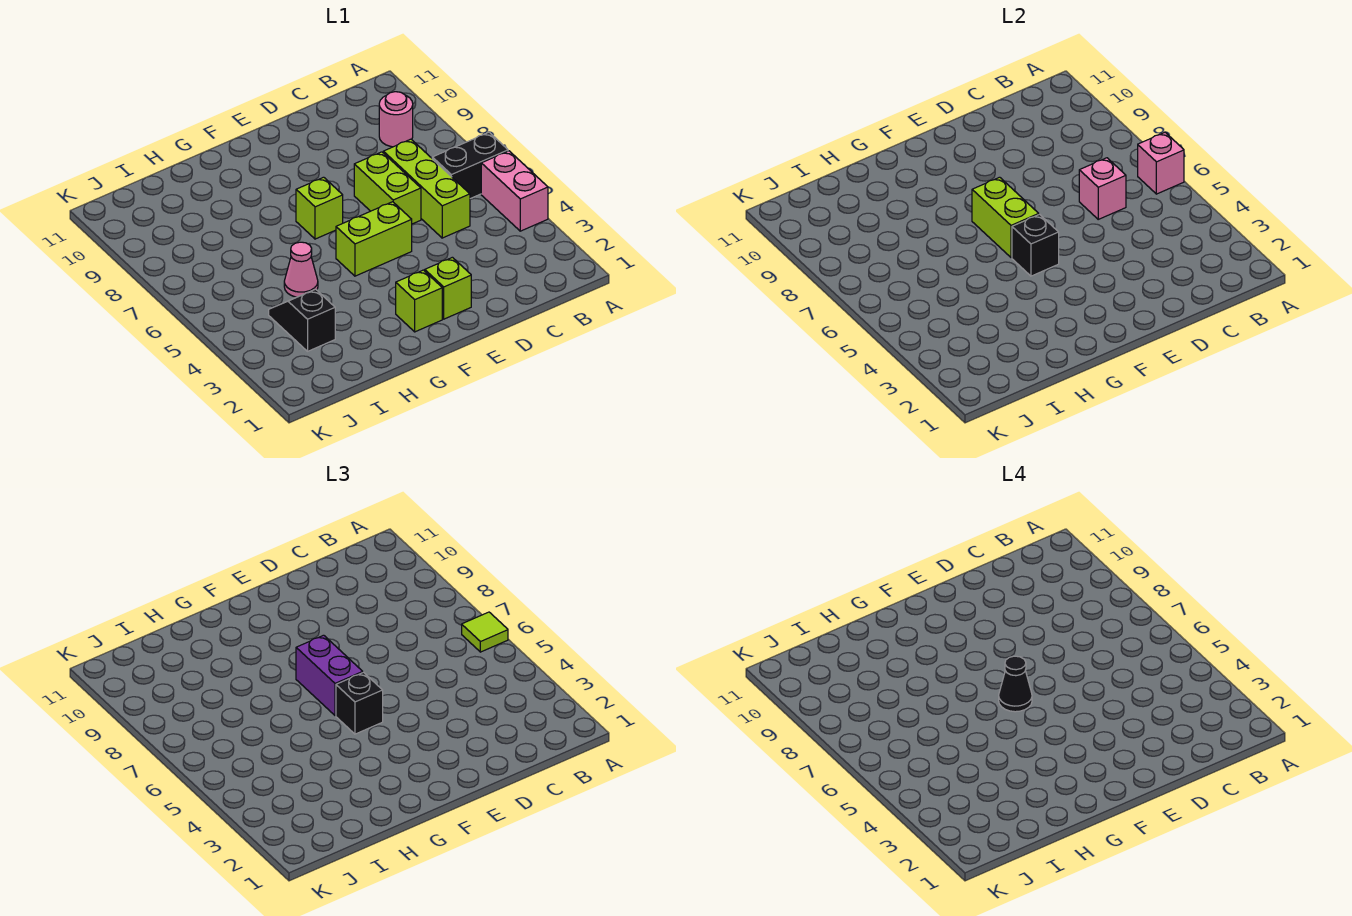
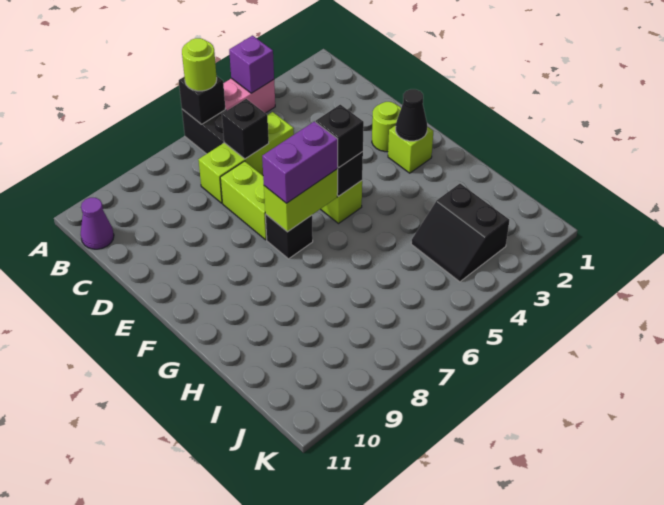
none -> purple brick A4 level 2
pink brick A6 level 2 -> black brick A6 level 2
lime tile A6 level 3 -> lime round brick A6 level 3
pink round brick B9 level 1 -> none
none -> purple cone B11 level 1
pink brick C6 level 2 -> black brick C6 level 2
lime brick D6:D7 level 1 -> lime brick D7:E7 level 1
lime brick E2 level 1 -> lime round brick E2 level 1
black cone F6 level 4 -> black cone F2 level 2
lime brick F7 level 1 -> black brick F7 level 1
pink cone H5 level 1 -> none
black slope I3:I4 level 1 top 3 -> black slope I3:J4 level 1 top 3

